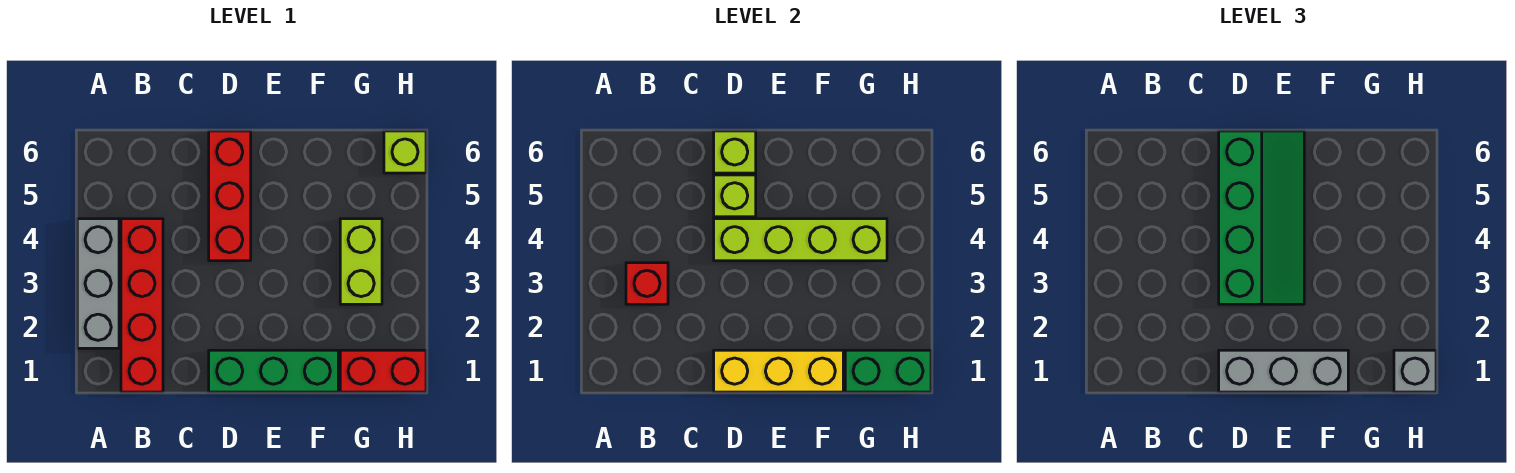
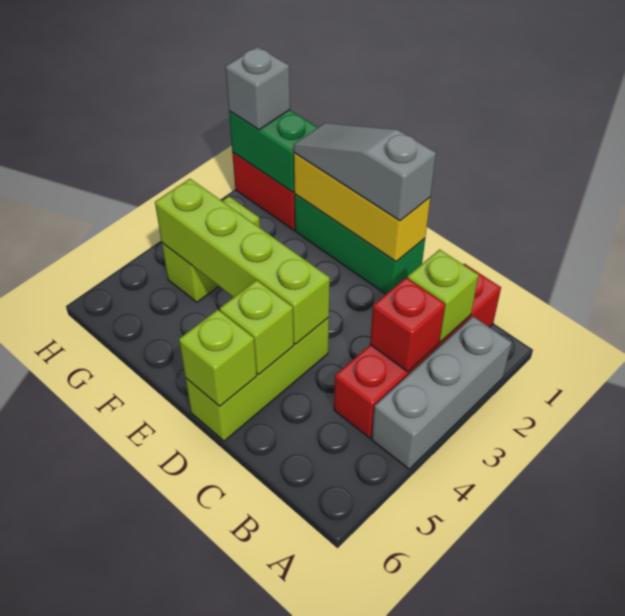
grey brick D1:F1 level 3 -> grey slope D1:F1 level 3 top D
green slope D3:E6 level 3 top D -> none
red brick D4:D6 level 1 -> lime brick D4:D6 level 1
lime brick H6 level 1 -> lime brick B2 level 2

